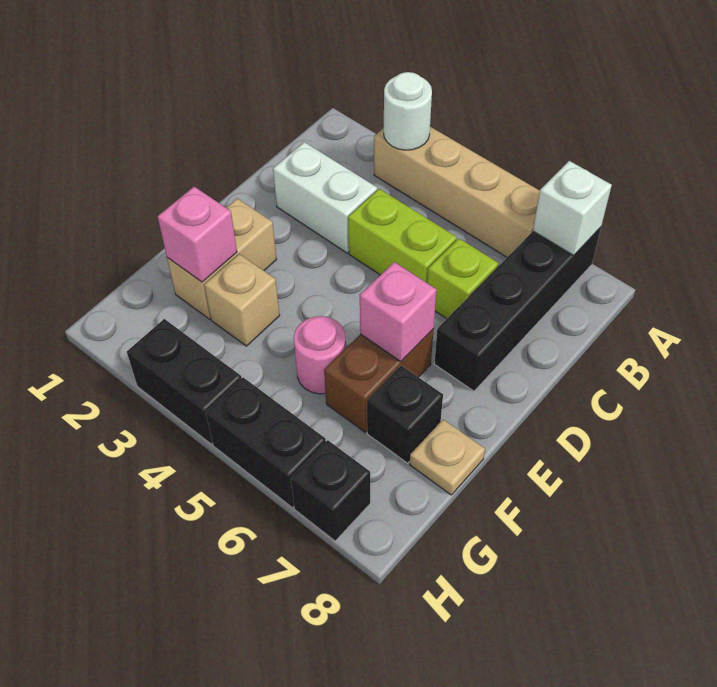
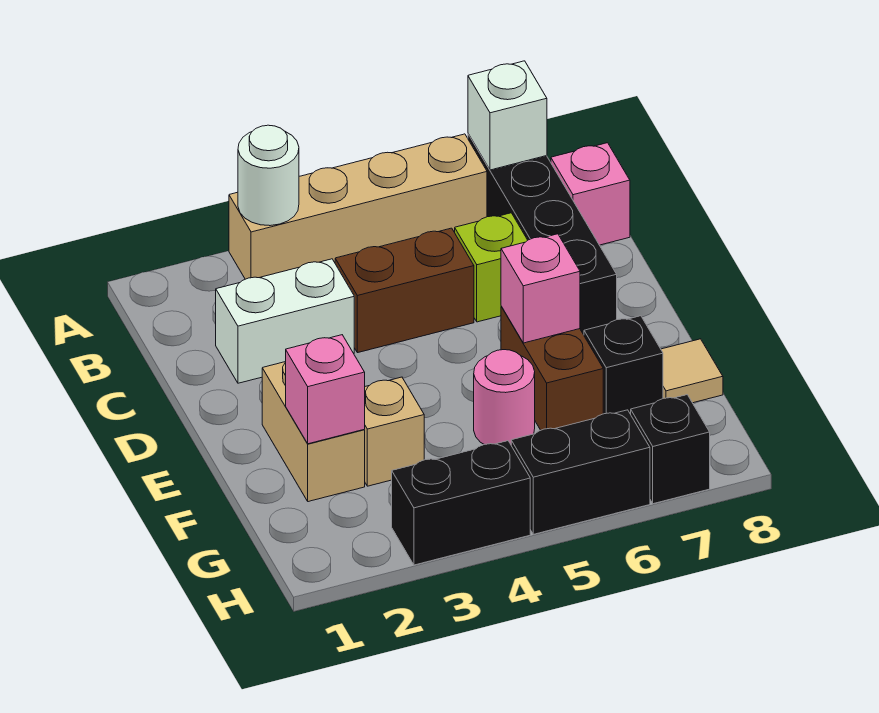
none -> pink brick B8 level 1
lime brick C4:C5 level 1 -> brown brick C4:C5 level 1
tan plate F8 level 1 -> tan tile F8 level 1

